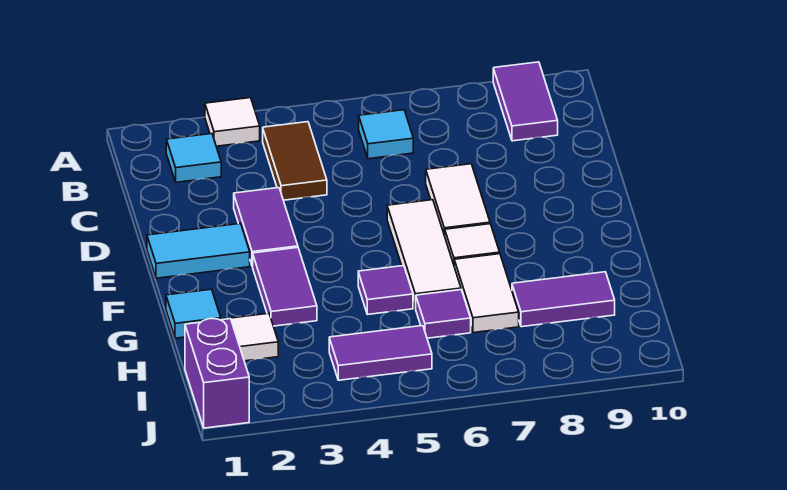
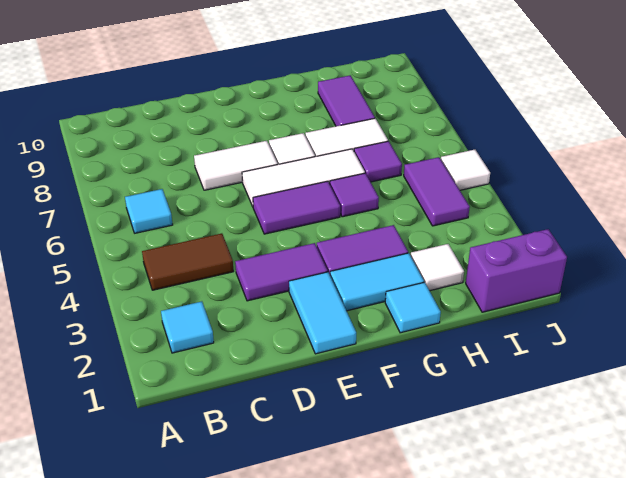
white tile A3 level 1 -> white tile J5 level 1
purple tile A9:B9 level 1 -> purple tile E5:F5 level 1
none -> cyan tile F2:G2 level 1

